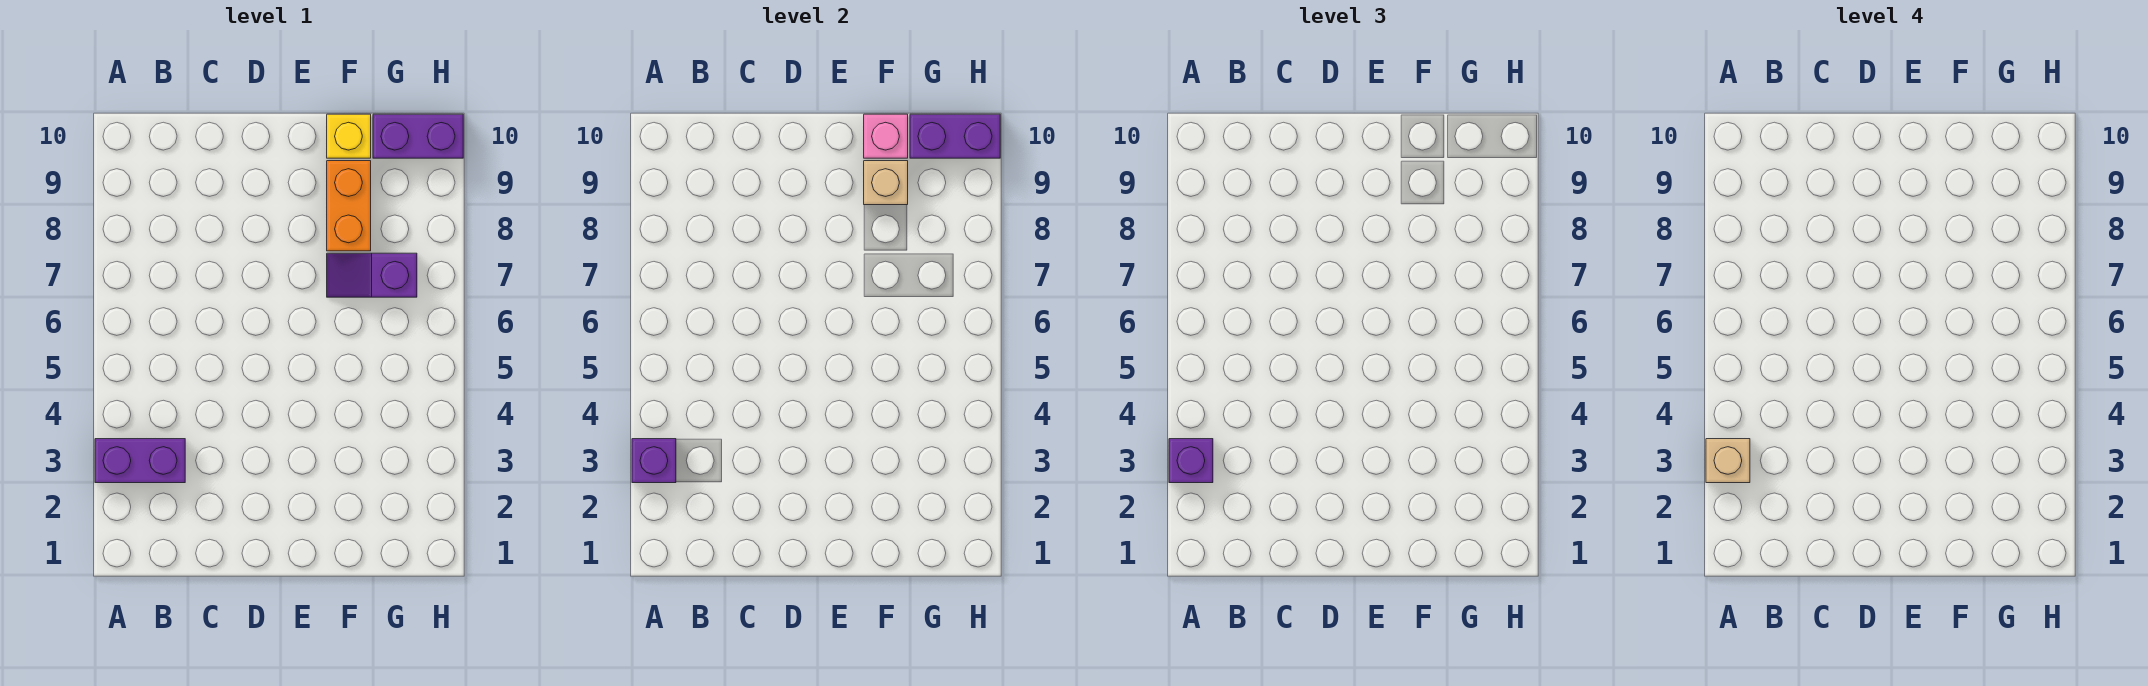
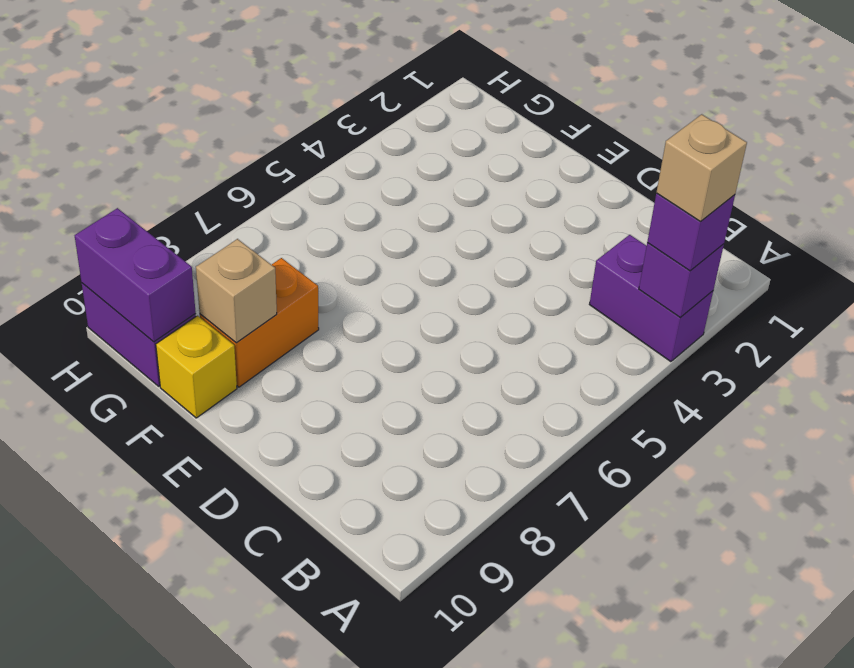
purple slope F7:G7 level 1 top G -> none
pink brick F10 level 2 -> none

